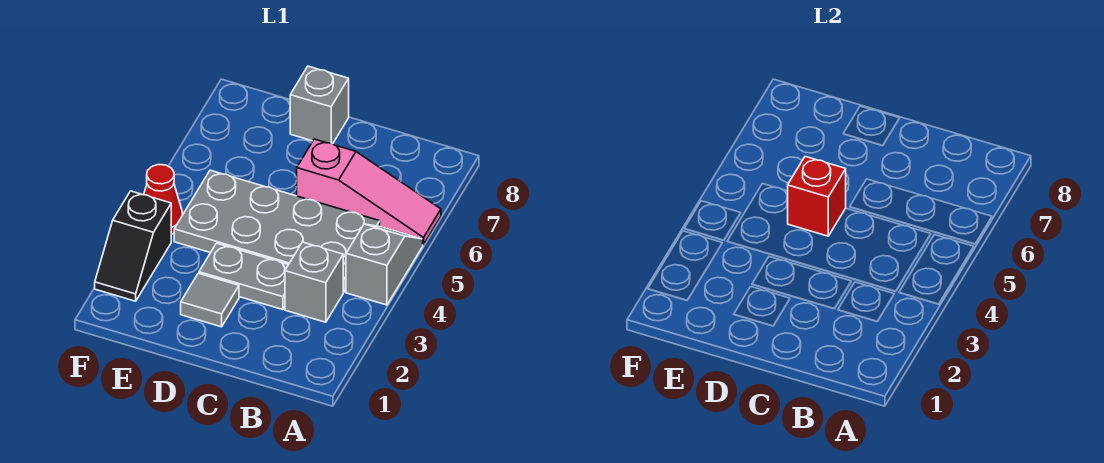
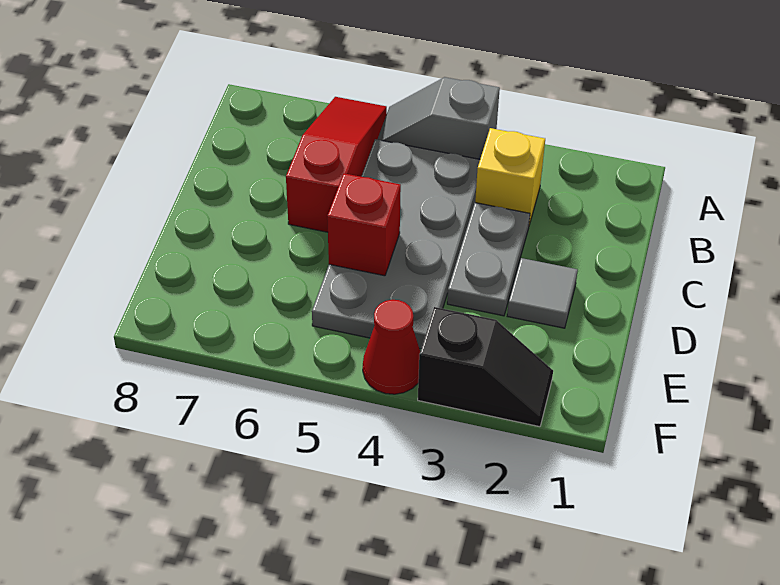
pink slope A6:C6 level 1 top C -> red slope A6:C6 level 1 top C
grey brick B3 level 1 -> yellow brick B3 level 1
grey brick D8 level 1 -> none

